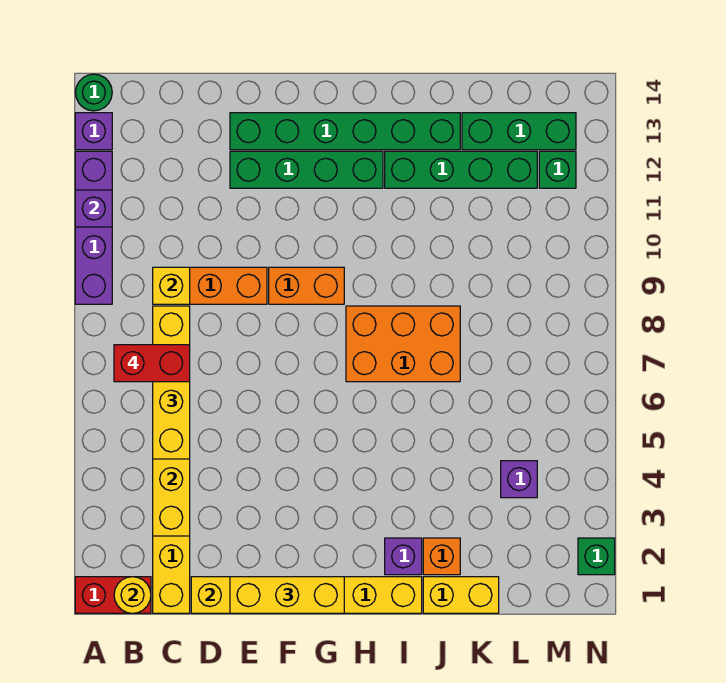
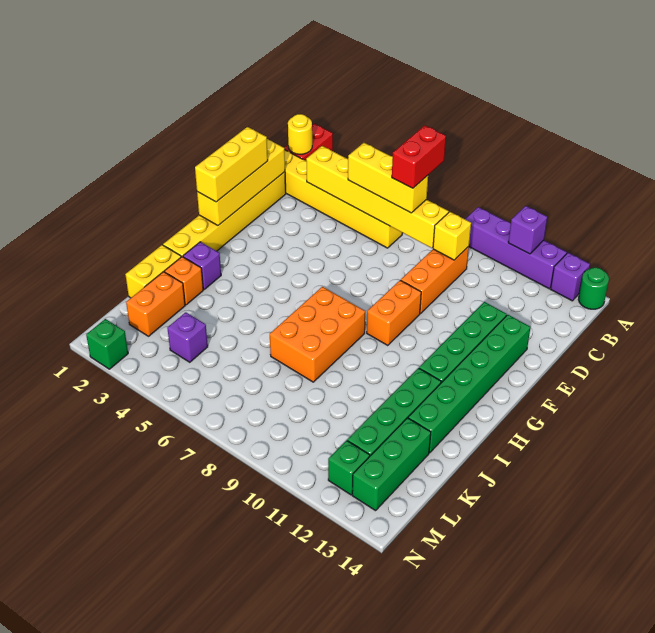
none -> orange brick K2:L2 level 1

